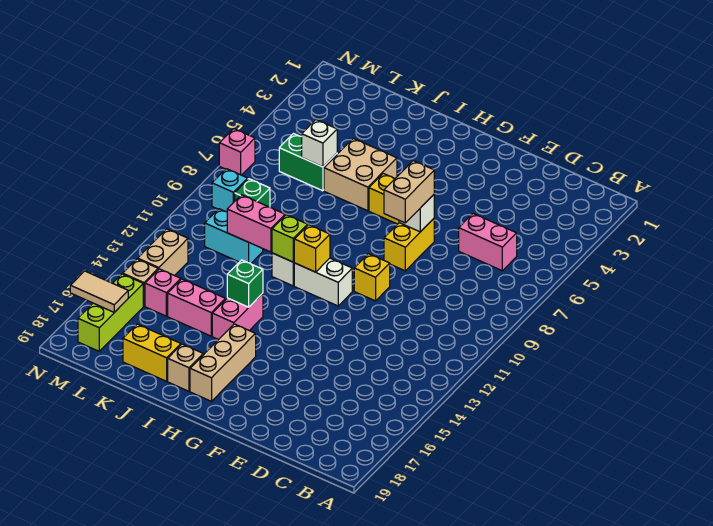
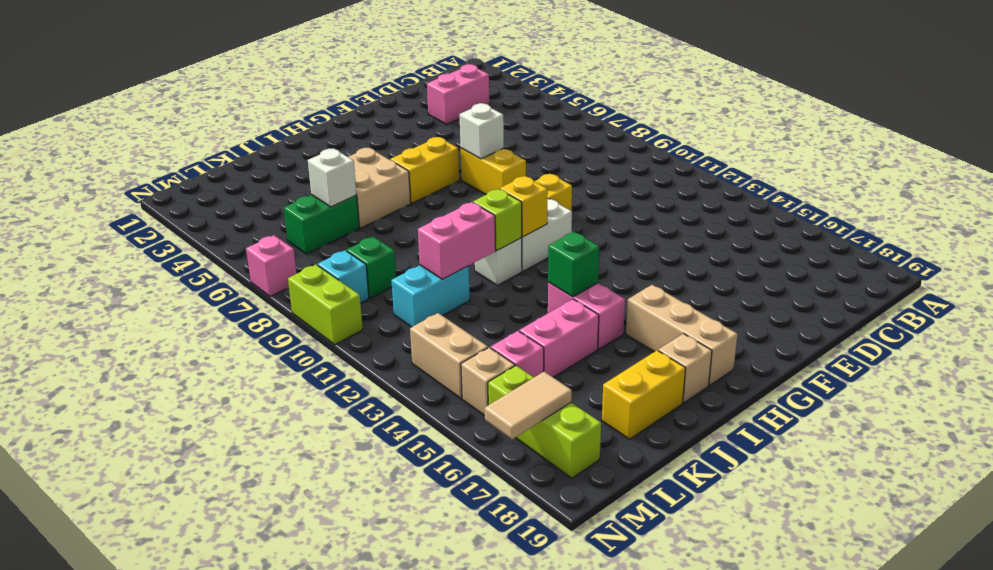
pink brick C6:D6 level 1 -> pink brick C3:D3 level 1
tan brick F7:F8 level 3 -> none
none -> lime brick N9:N10 level 1

